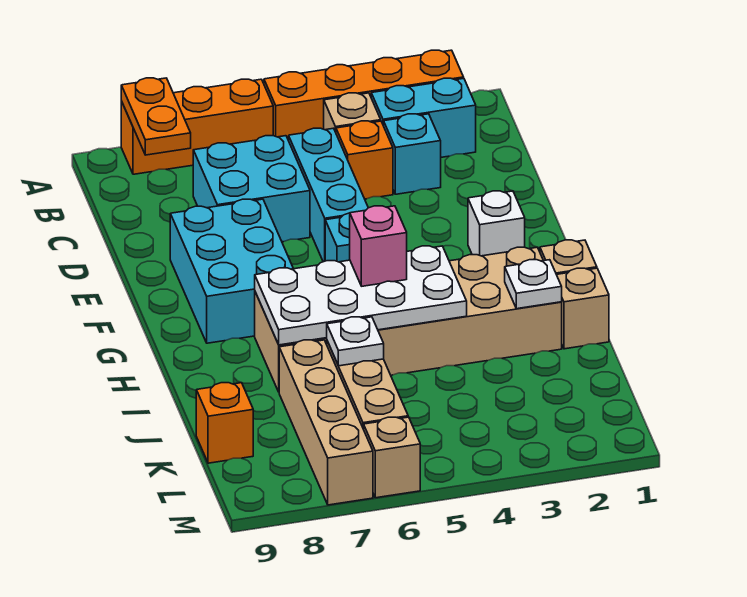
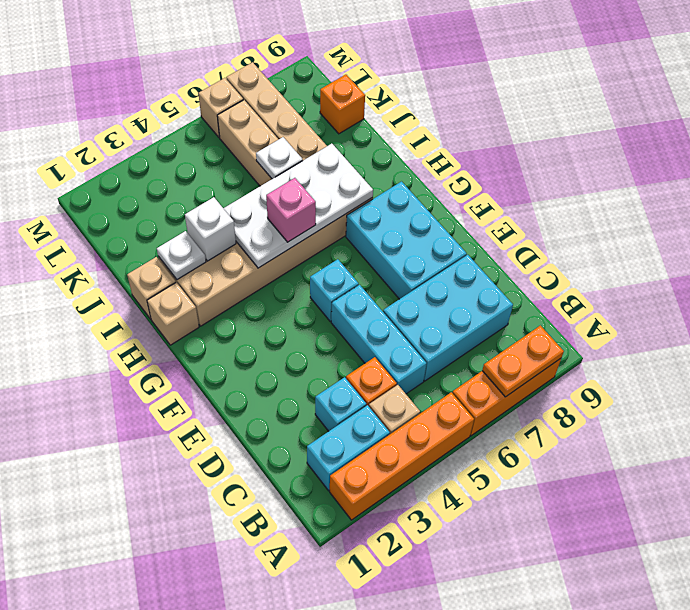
orange plate A8:B8 level 2 -> orange plate A7:A8 level 2
cyan brick C6:D7 level 1 -> cyan brick C6:D8 level 1
white brick F2 level 1 -> white brick I3 level 2

